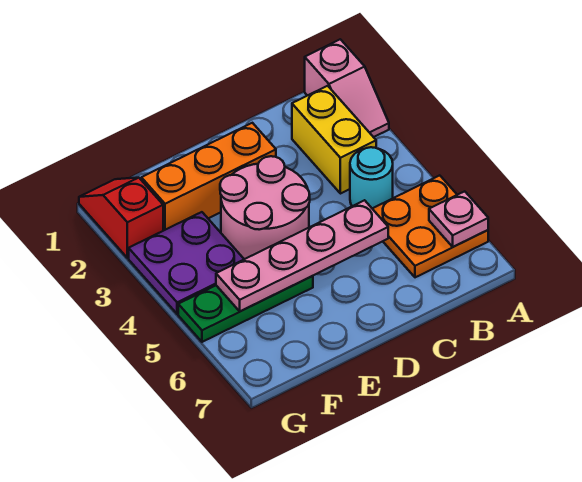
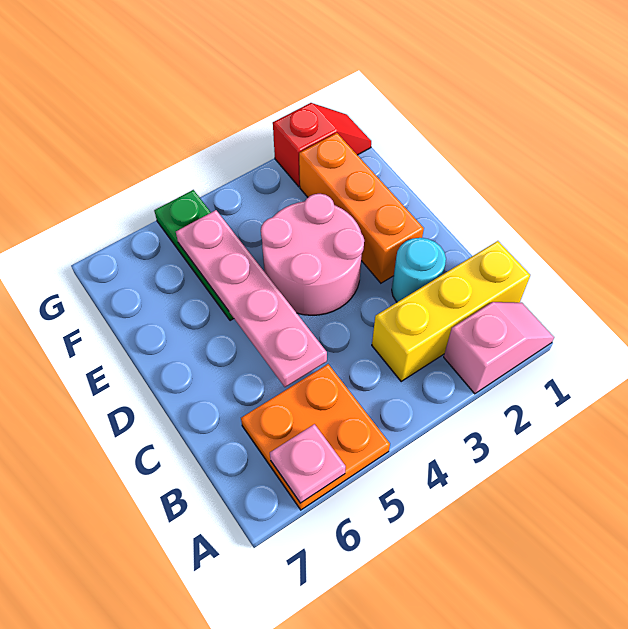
pink slope A1:A2 level 1 top 1 -> pink slope A1:A2 level 1 top 2
yellow brick B2:B3 level 1 -> yellow brick B1:B3 level 1
cyan round brick B4 level 1 -> cyan round brick C2 level 1
purple plate F3:G4 level 1 -> none

